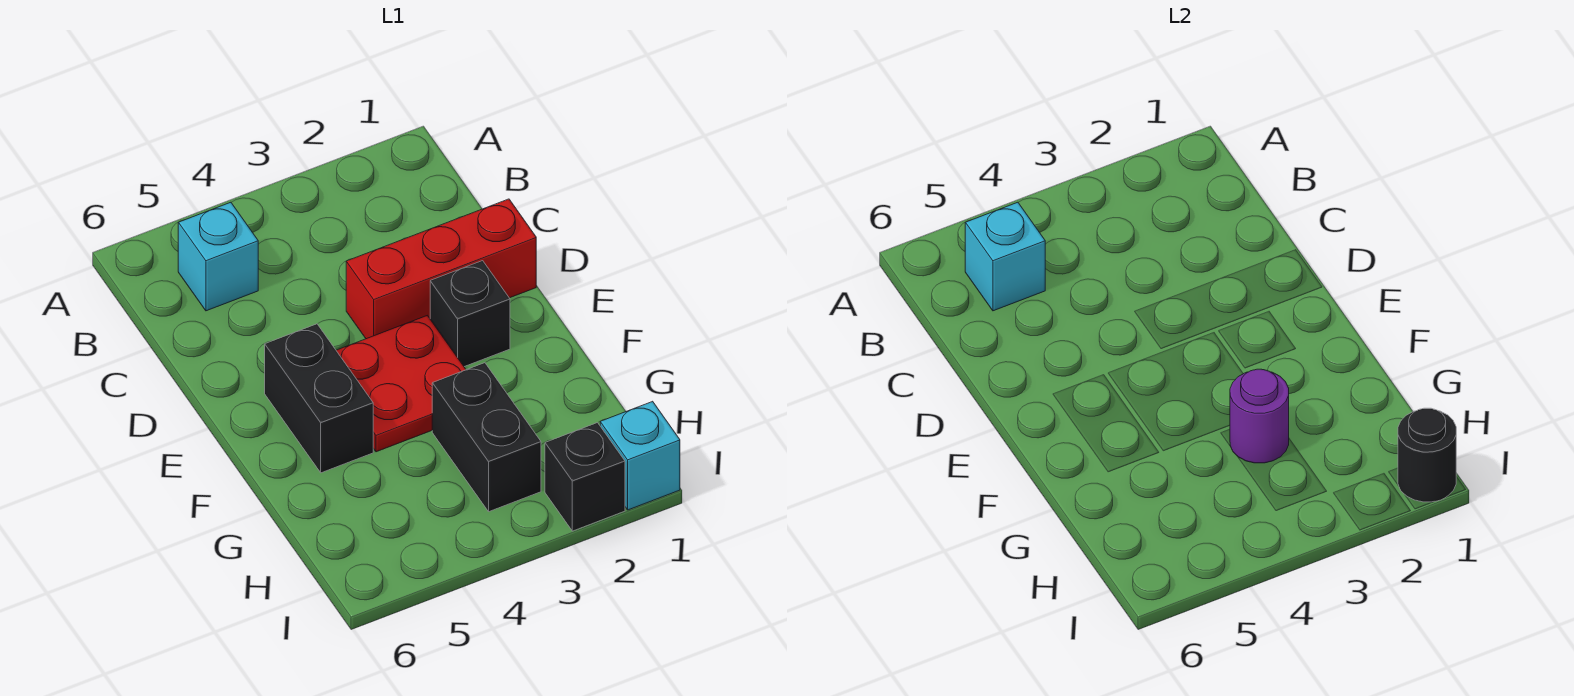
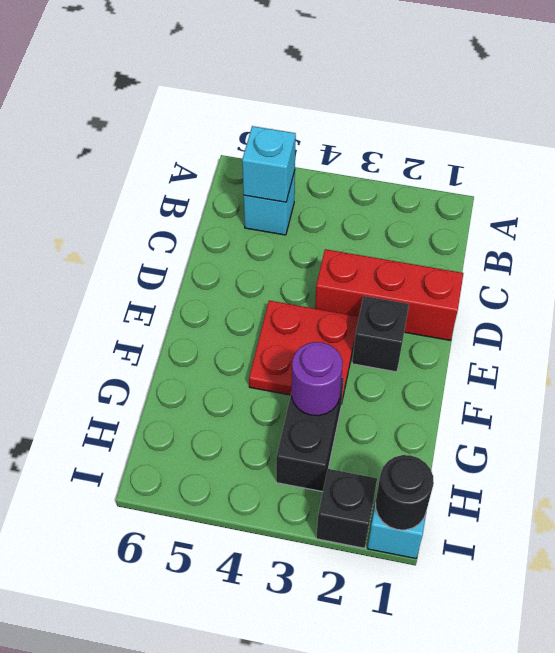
black brick E5:F5 level 1 -> none

